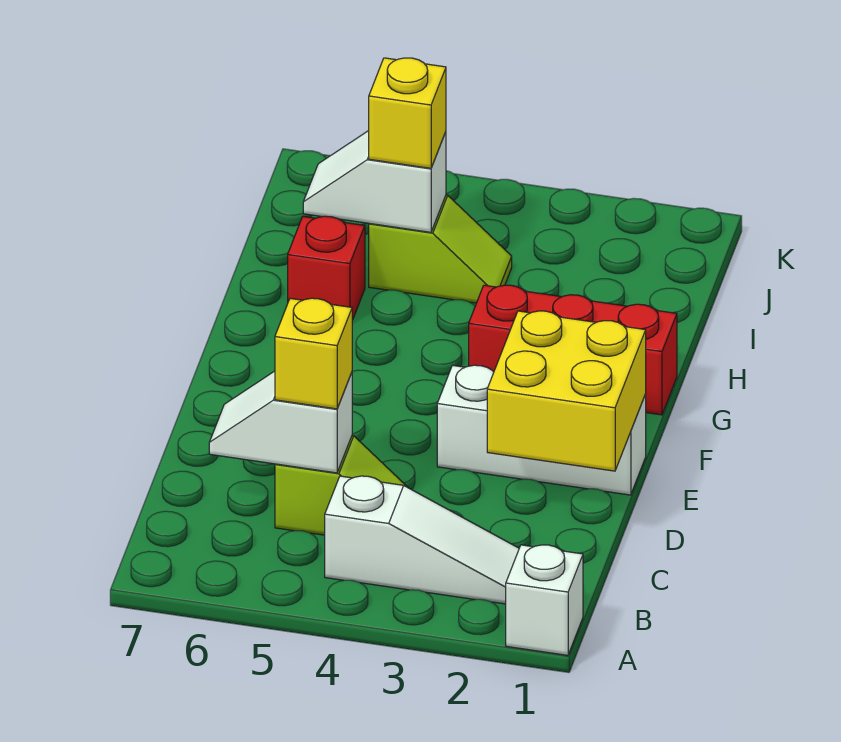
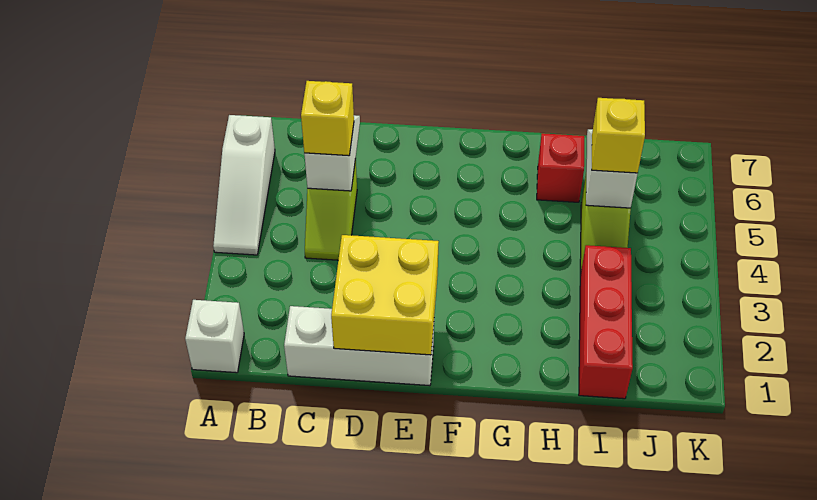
white slope B2:B4 level 1 top 4 -> white slope A4:A6 level 1 top 6
white brick E1:E3 level 1 -> white brick C1:E1 level 1
red brick G1:G3 level 1 -> red brick I1:I3 level 1

